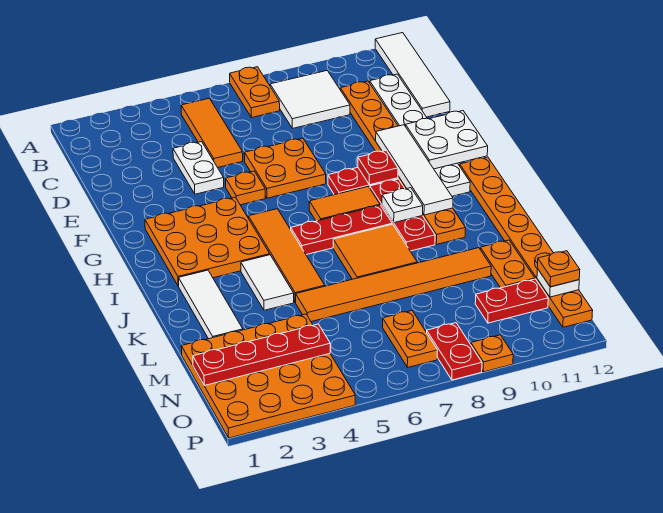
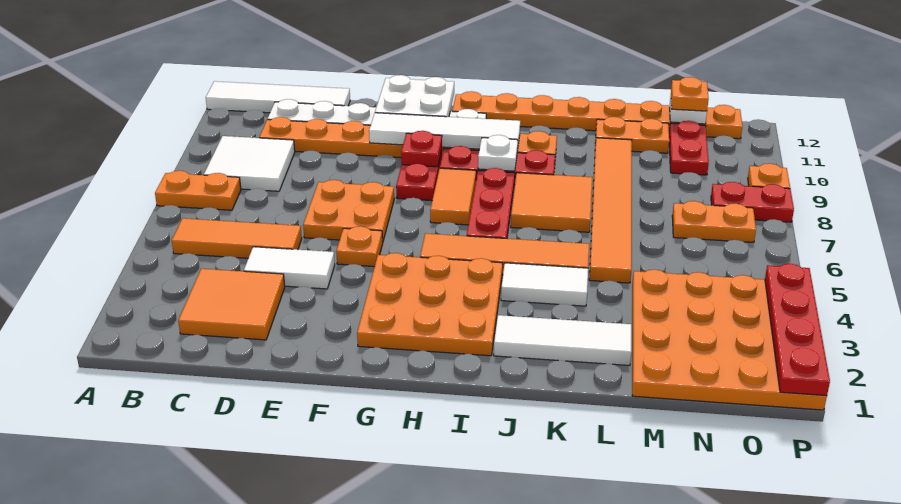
none -> orange tile C2:D3 level 1
white plate D4:E4 level 1 -> white tile D4:E4 level 1
red plate N1:N4 level 2 -> red plate P1:P4 level 2

